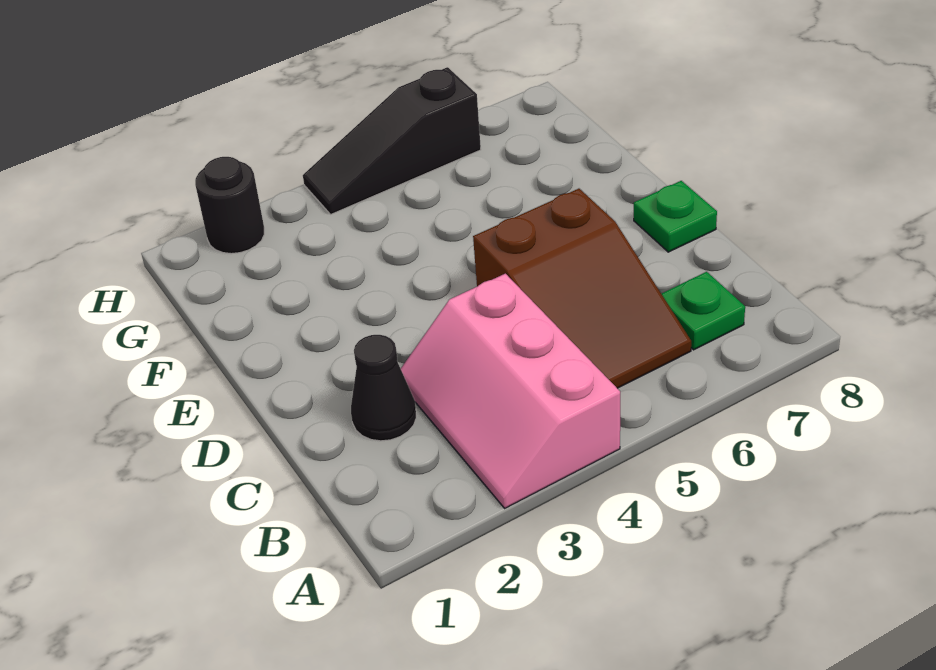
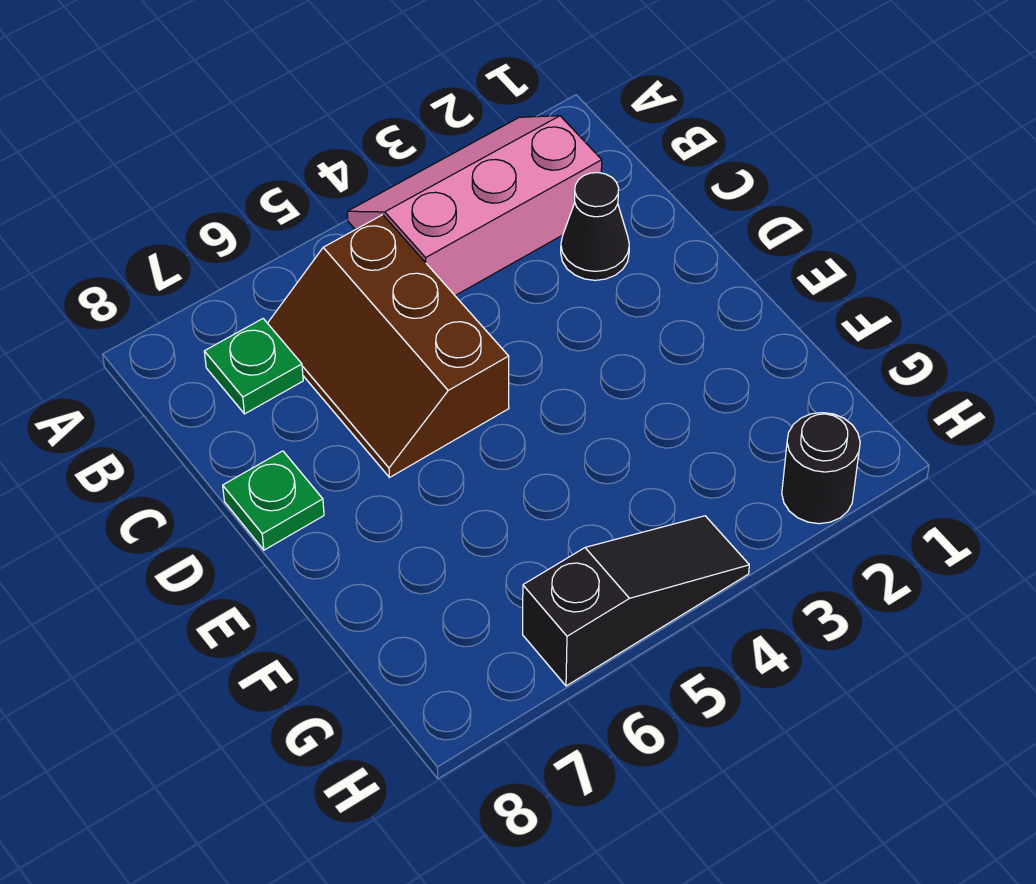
pink slope A3:C4 level 1 top 4 -> pink slope A2:B4 level 1 top B
brown slope B5:D6 level 1 top D -> brown slope B5:D6 level 1 top 5

